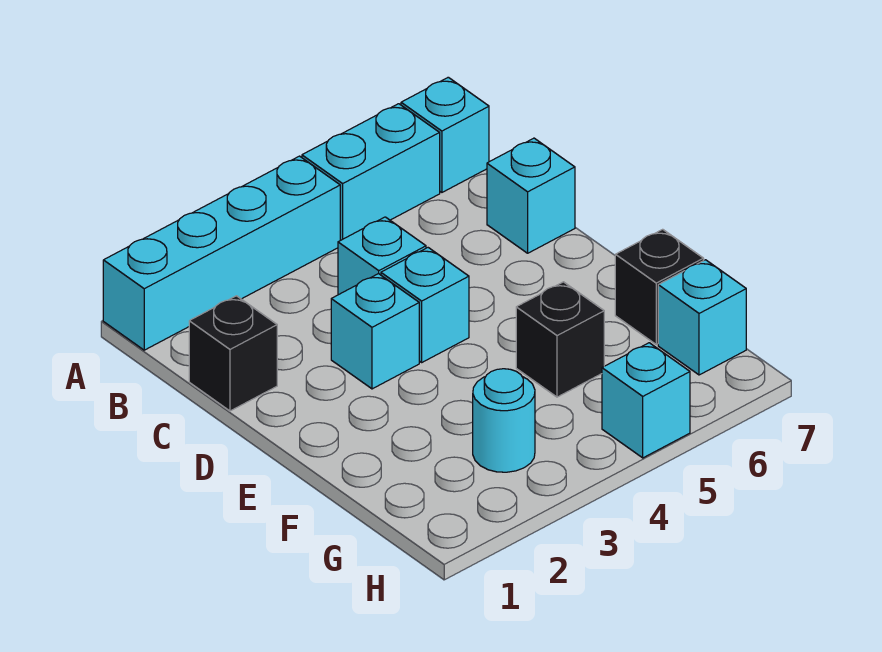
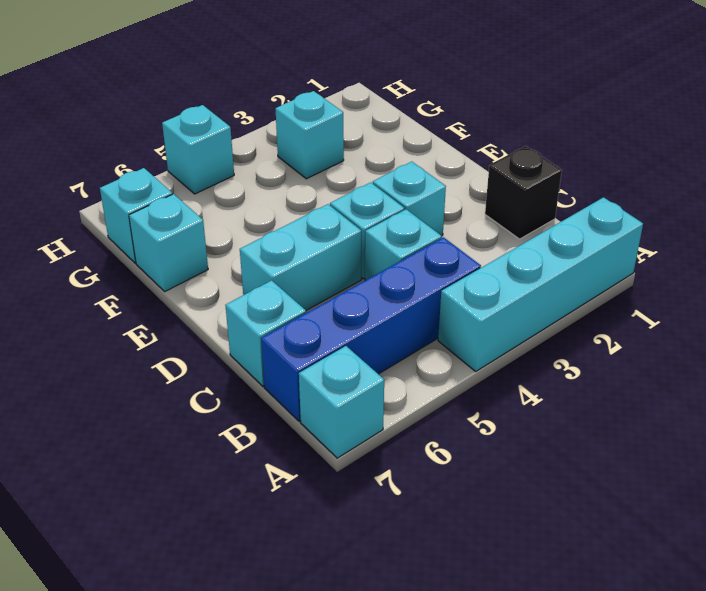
cyan brick A5:A6 level 1 -> cyan brick D5:D6 level 1
none -> blue brick B4:B7 level 1
black brick F5 level 1 -> none
black brick F7 level 1 -> cyan brick F7 level 1
cyan round brick G3 level 1 -> cyan brick G3 level 1

